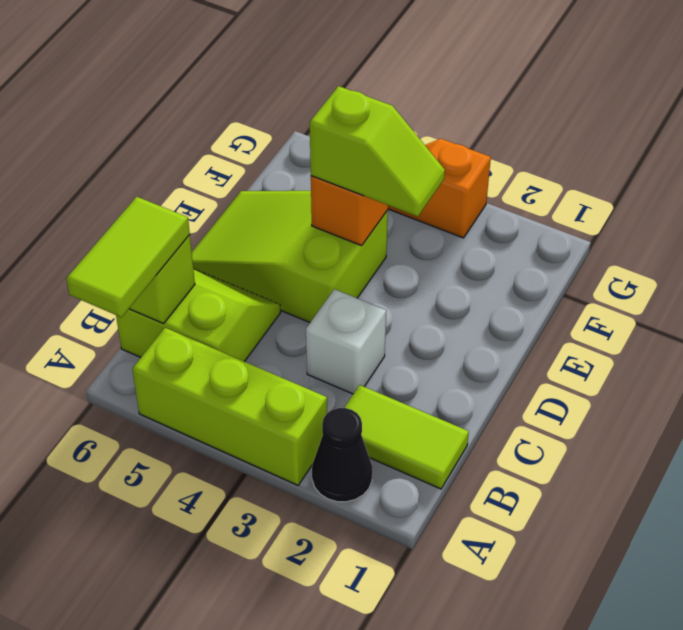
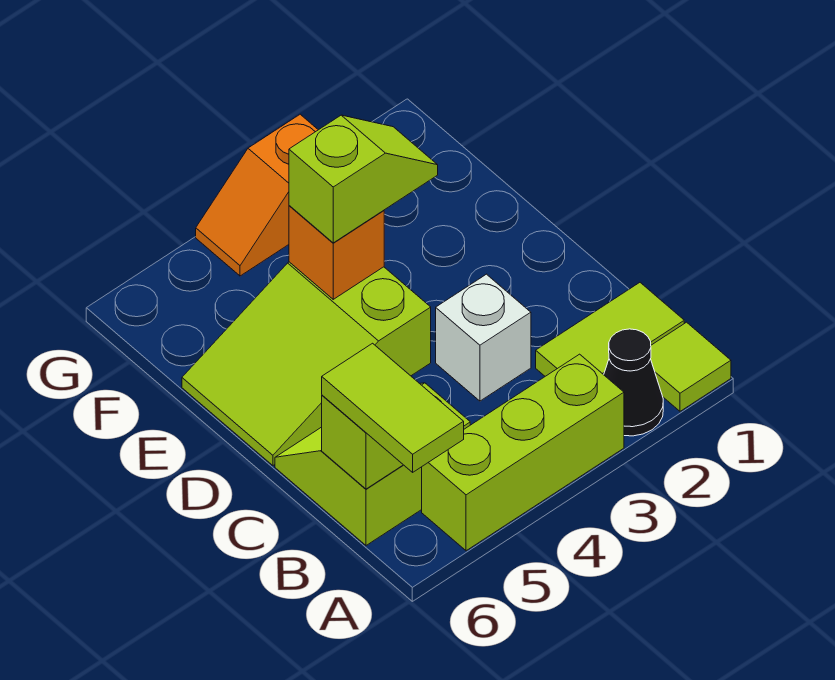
none -> lime tile A1 level 1

